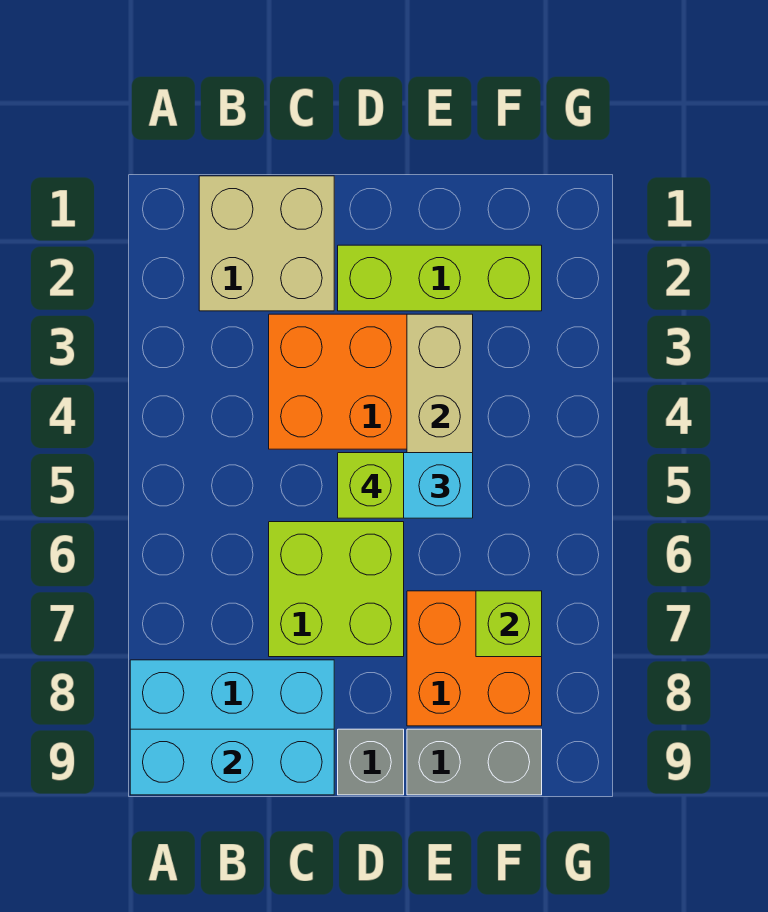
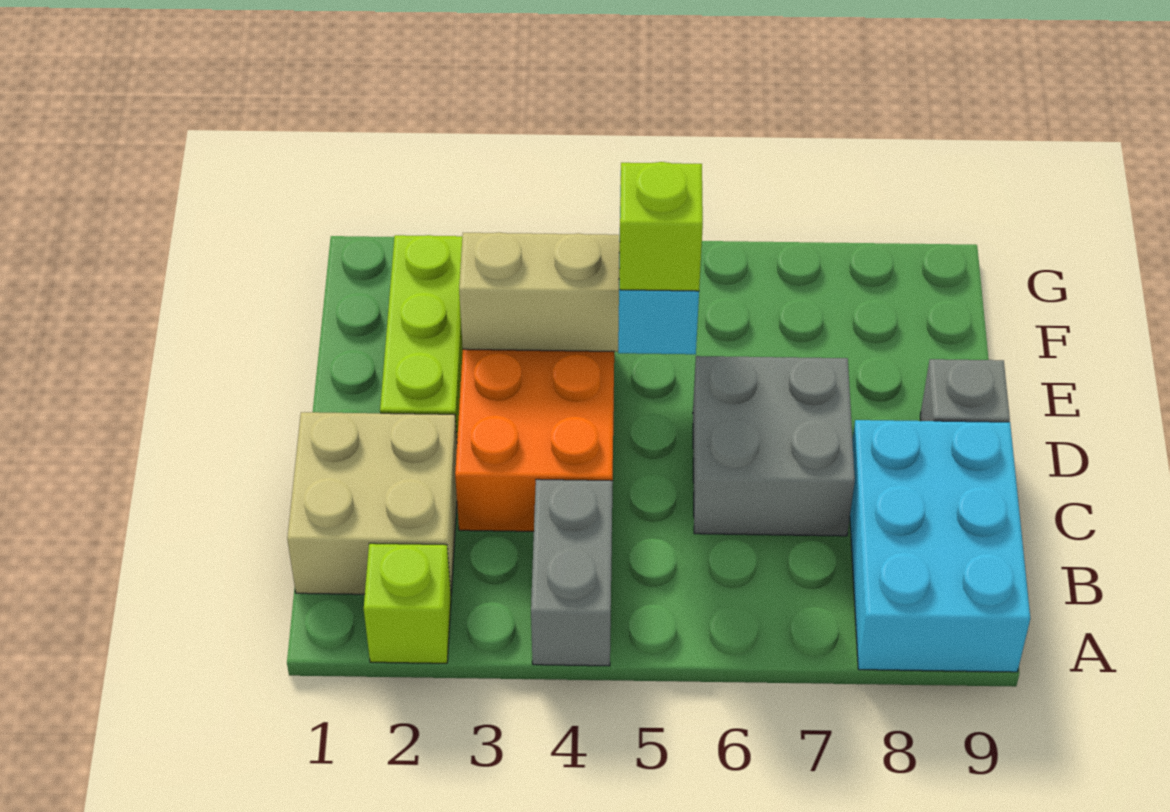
cyan brick A9:C9 level 2 -> none
lime brick C6:D7 level 1 -> grey brick C6:D7 level 1
orange brick E7:F8 level 1 -> none
grey brick E9:F9 level 1 -> grey brick A4:B4 level 1
lime brick F7 level 2 -> lime brick A2 level 1

